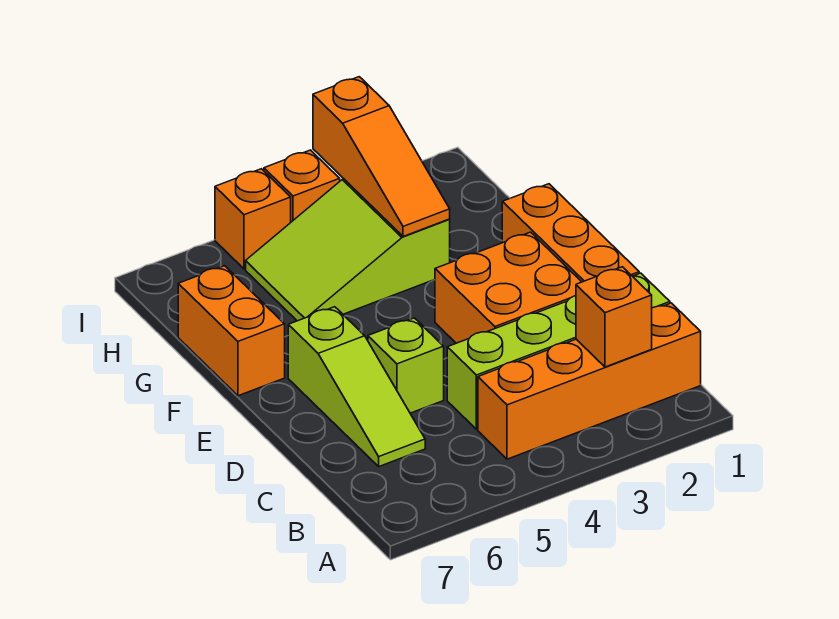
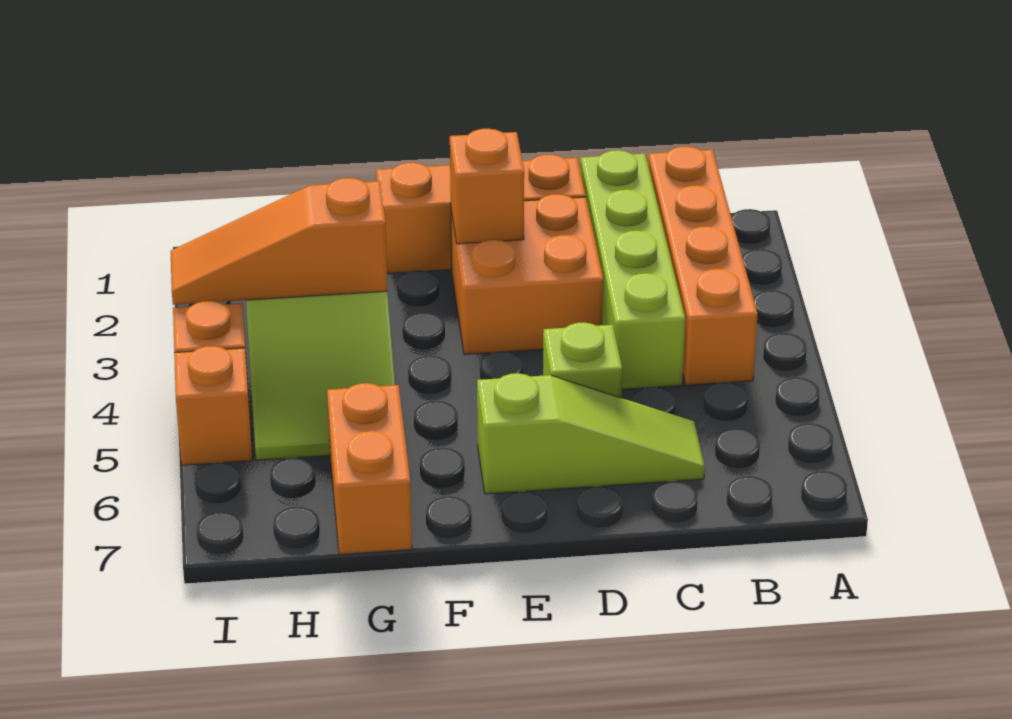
orange brick B2 level 2 -> orange brick E2 level 2
orange brick F7:G7 level 1 -> orange brick G6:G7 level 1
orange slope G3:I3 level 2 top I -> orange slope G3:I3 level 2 top G

